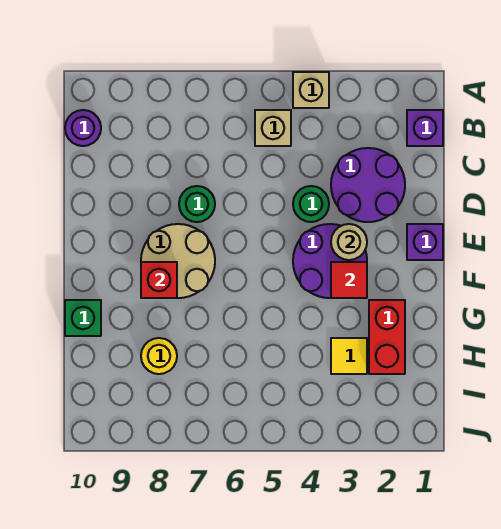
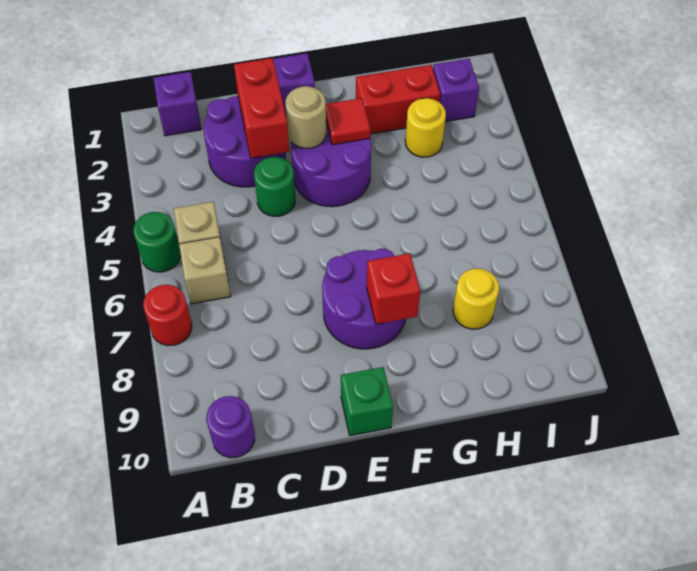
tan brick A4 level 1 -> tan brick B6 level 1
none -> red round brick A7 level 1
none -> red brick D2:D3 level 2
green round brick D7 level 1 -> green round brick A5 level 1
tan round brick E7:F8 level 1 -> purple round brick E7:F8 level 1
green brick G10 level 1 -> green brick E10 level 1
yellow tile H3 level 1 -> yellow round brick H3 level 1
none -> purple brick I2 level 1

